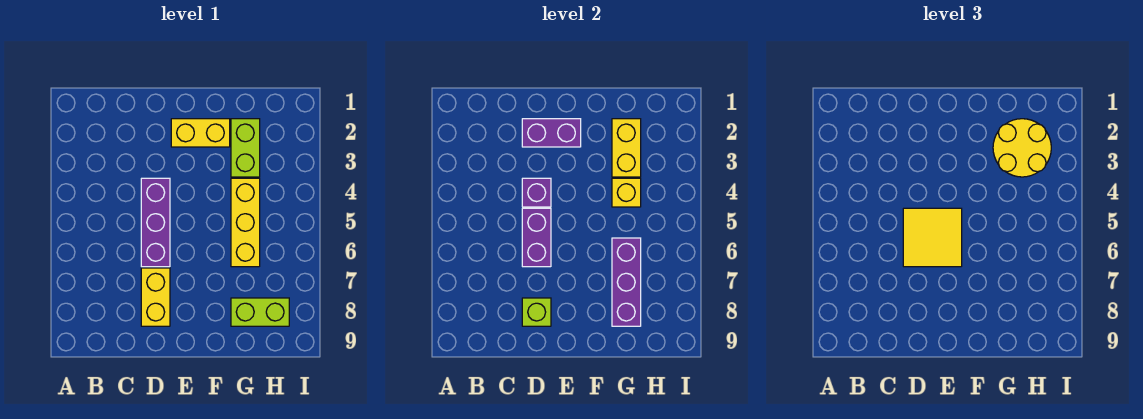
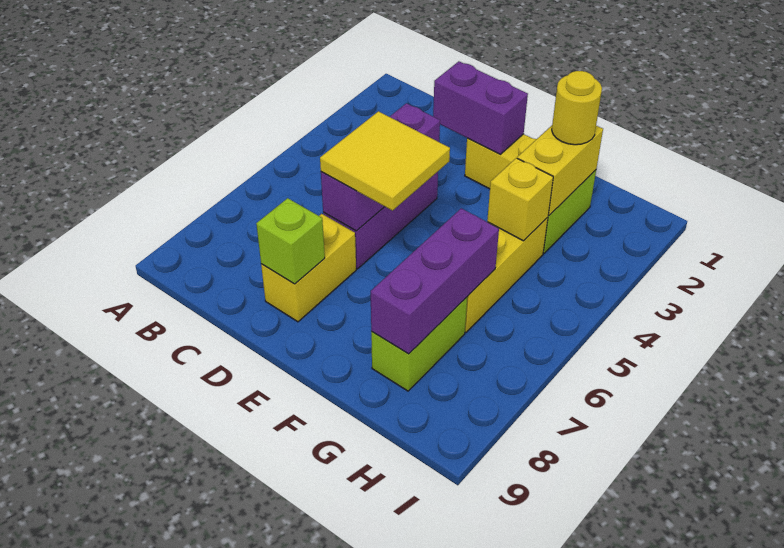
yellow round brick G2:H3 level 3 -> yellow round brick G2 level 3
lime brick G8:H8 level 1 -> lime brick G7:G8 level 1

